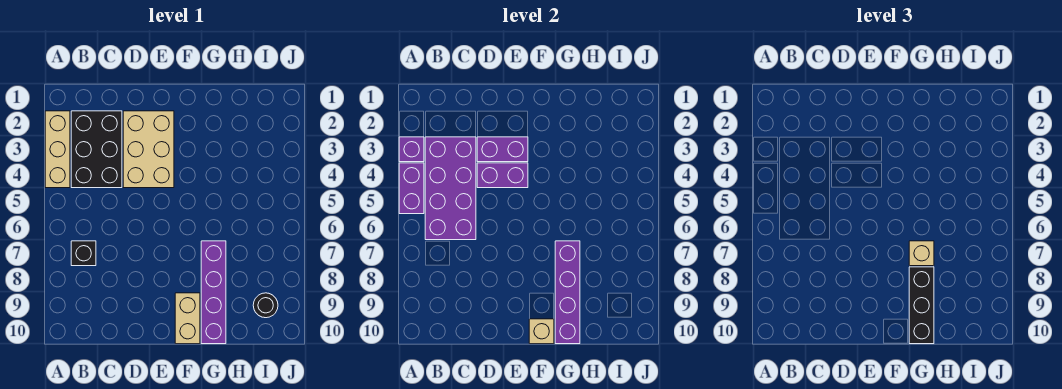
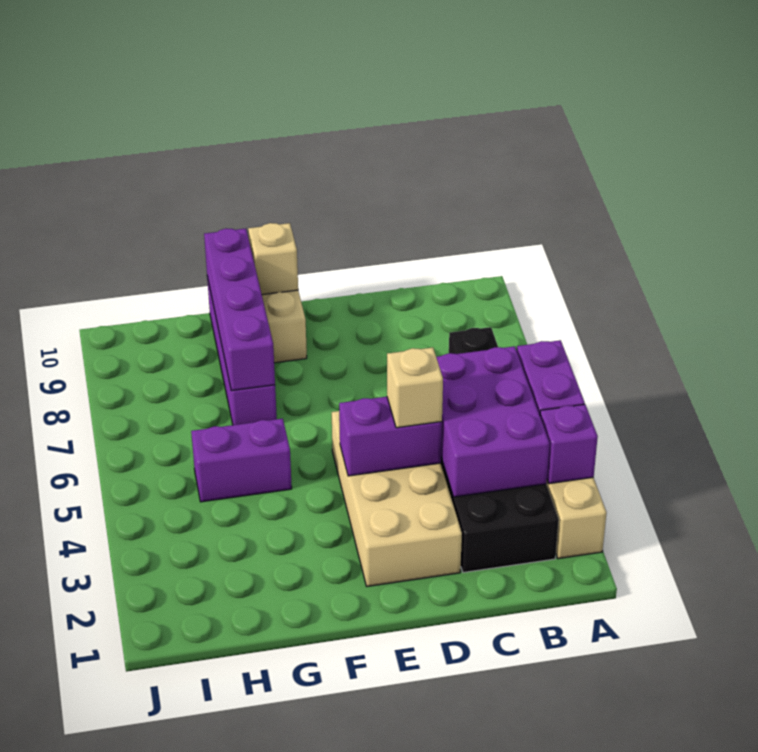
purple brick B3:C6 level 2 -> purple brick B3:C5 level 2
tan brick D2:E4 level 1 -> tan brick D2:E5 level 1
purple brick D3:E3 level 2 -> purple brick G5:H5 level 1
tan brick G7 level 3 -> tan brick D4 level 3
black brick G8:G10 level 3 -> none
black round brick I9 level 1 -> none

